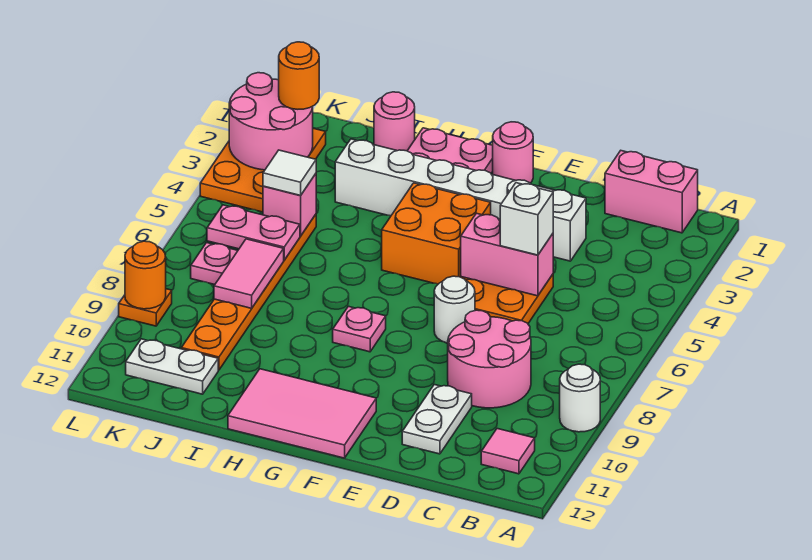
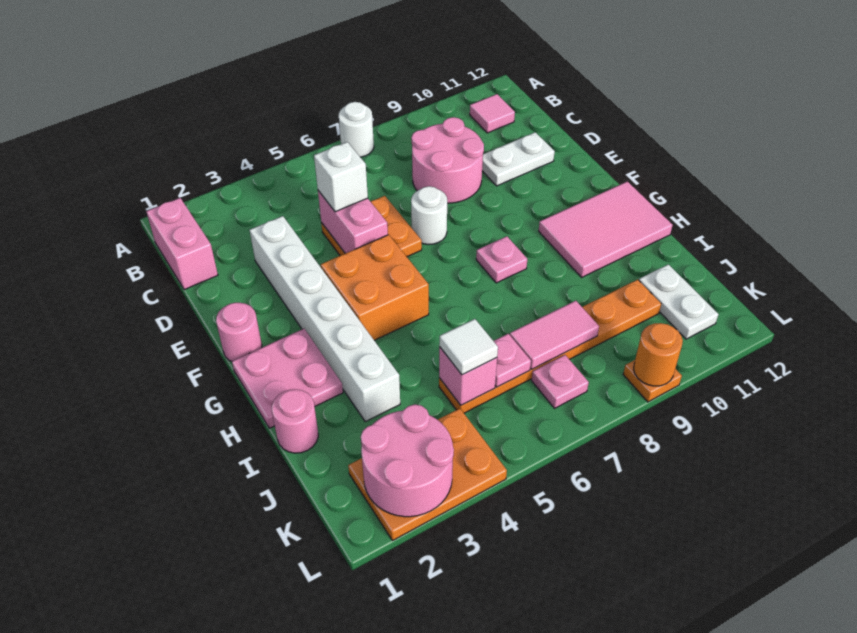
white round brick A9 level 1 -> white round brick A7 level 1
pink tile F11:H12 level 1 -> pink tile G10:H12 level 1
pink plate J6:K6 level 2 -> pink plate J6 level 2
orange round brick K2 level 3 -> none

